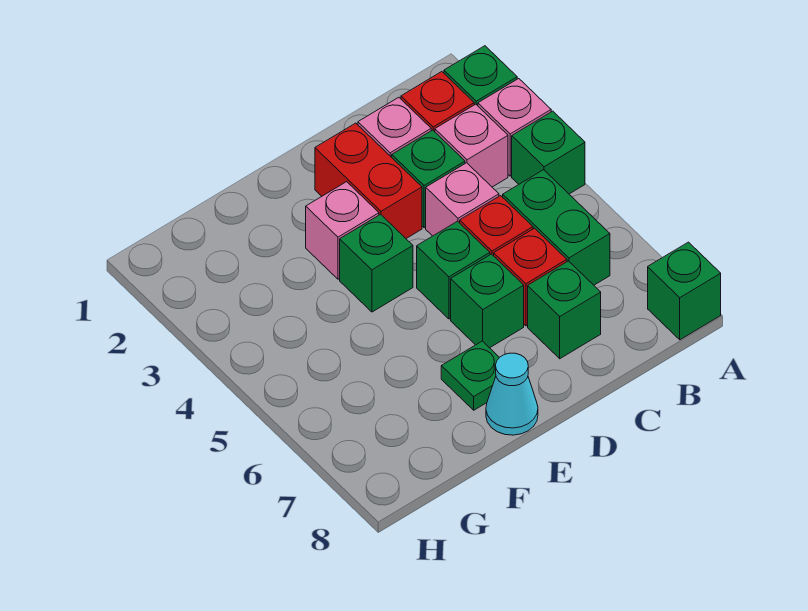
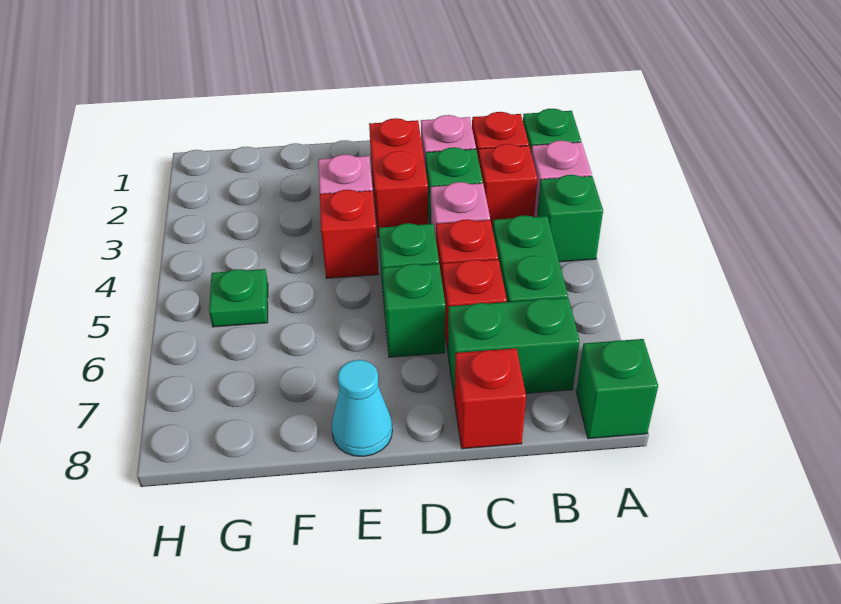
pink brick B3 level 1 -> red brick B3 level 1
green brick C7 level 1 -> green brick B7:C7 level 1
none -> red brick C8 level 1
green brick E4 level 1 -> red brick E4 level 1
green plate E7 level 1 -> green plate G5 level 1

